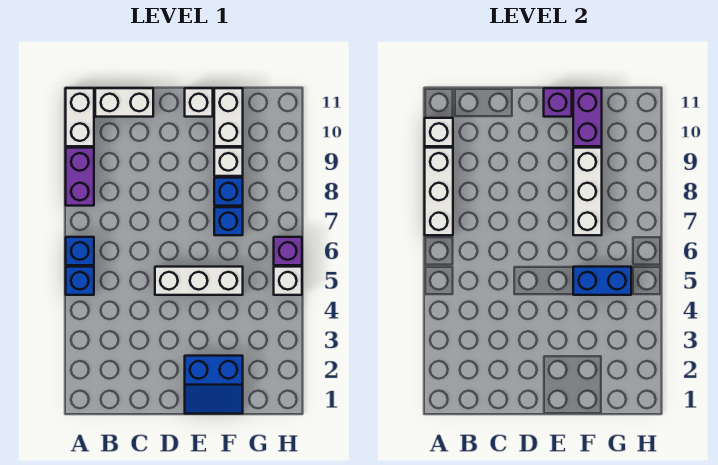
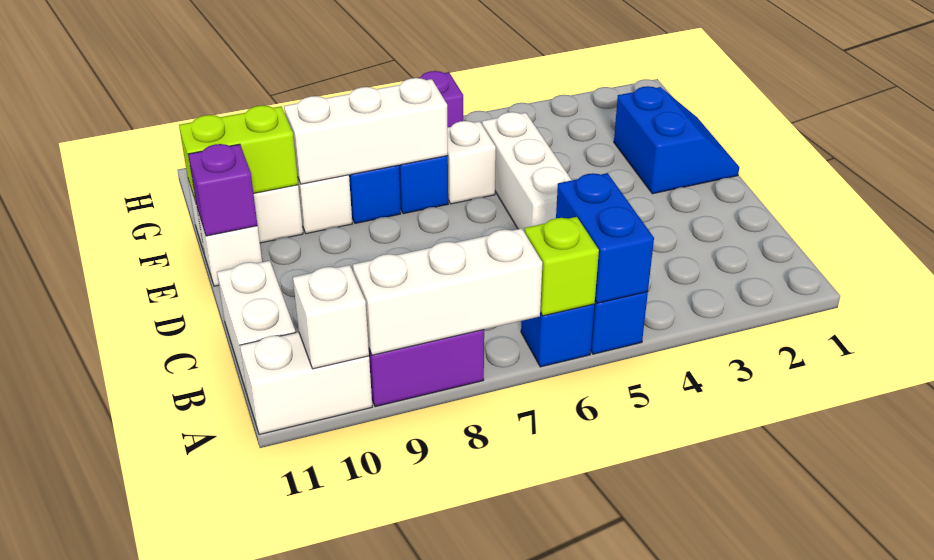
none -> lime brick A6 level 2
blue brick F5:G5 level 2 -> blue brick A5:B5 level 2
purple brick F10:F11 level 2 -> lime brick F10:F11 level 2
white brick H5 level 1 -> white brick F6 level 1

